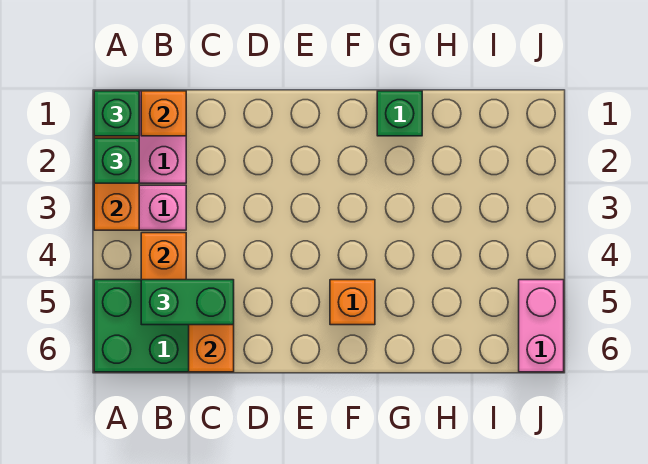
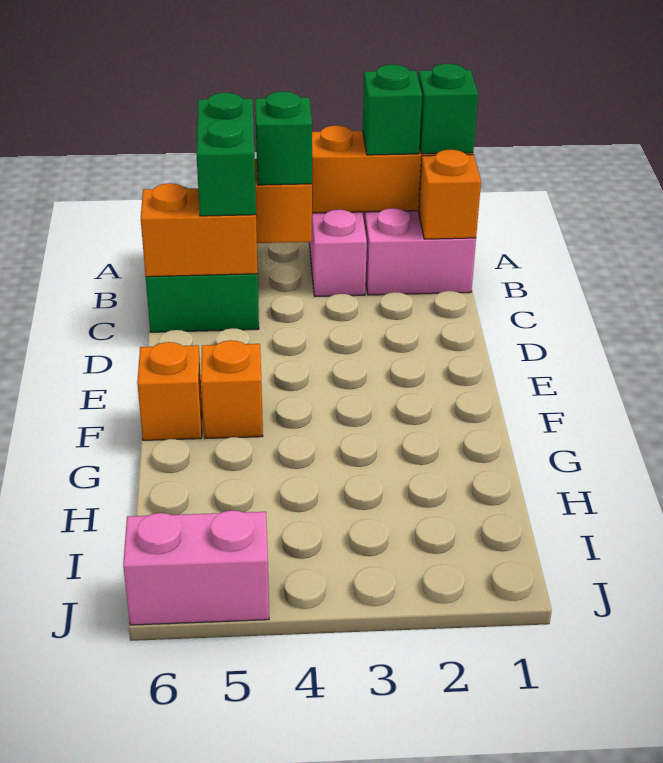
none -> orange brick F6 level 1
green brick G1 level 1 -> green brick B4 level 3

